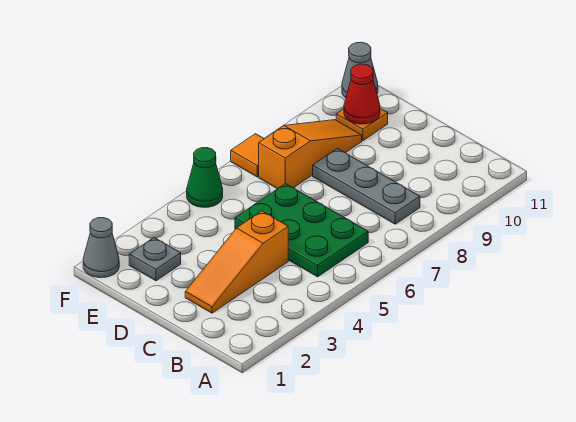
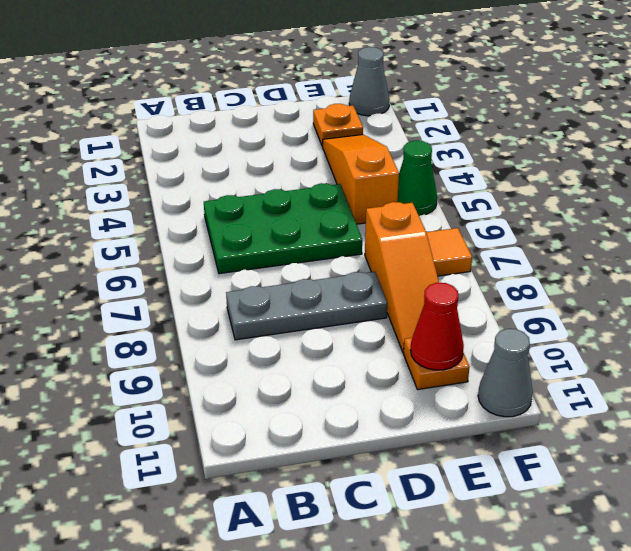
orange slope C2:C4 level 1 top 4 -> orange slope E3:E5 level 1 top 5
grey plate E2 level 1 -> orange plate E2 level 1

